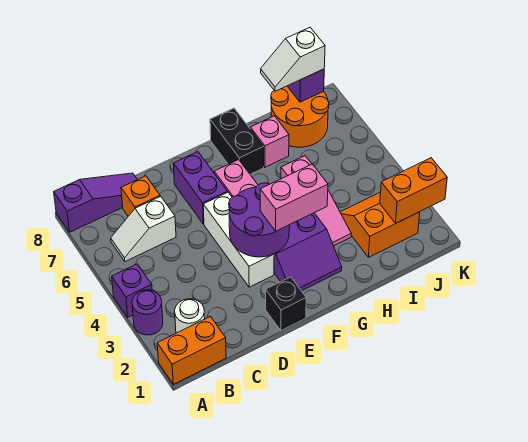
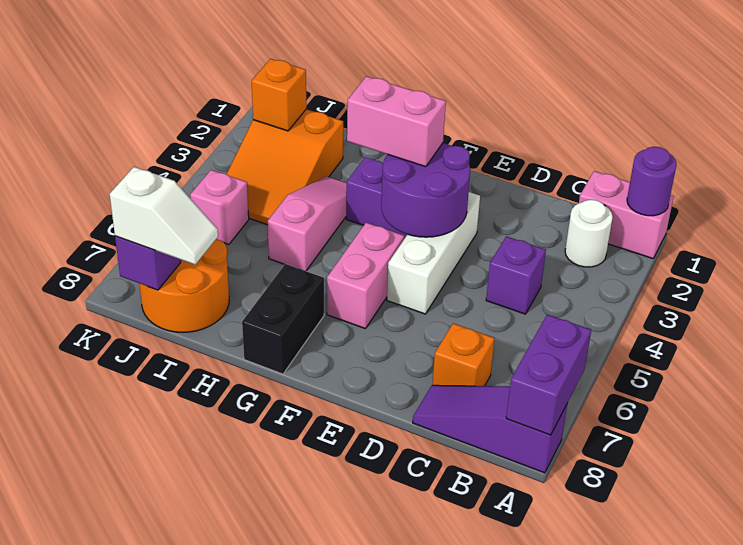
orange brick A1:B1 level 1 -> pink brick A1:B1 level 1
purple round brick A3 level 1 -> purple round brick A1 level 2
purple brick A4 level 1 -> purple brick C4 level 1
white slope B6:C6 level 1 top C -> none
black brick E1 level 1 -> none
purple brick E6:E7 level 1 -> purple brick A7:A8 level 2
pink brick H7 level 1 -> pink brick J5 level 1
orange slope I2:J3 level 1 top 2 -> orange slope I2:J4 level 1 top 2
orange brick J2:K2 level 2 -> orange brick J2 level 2

